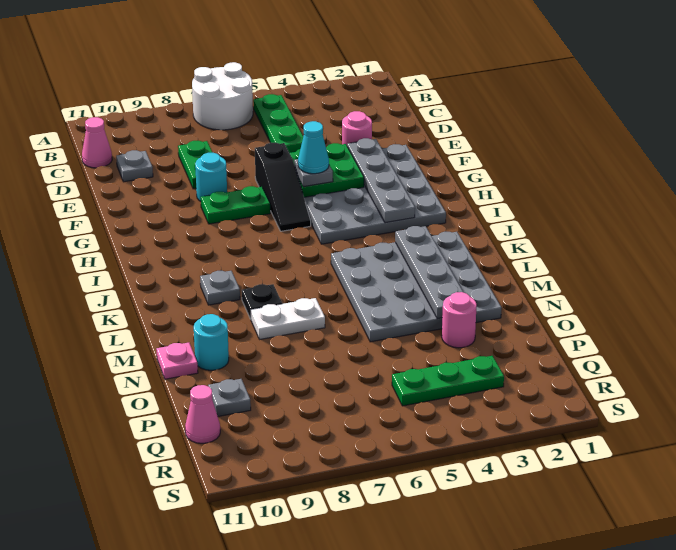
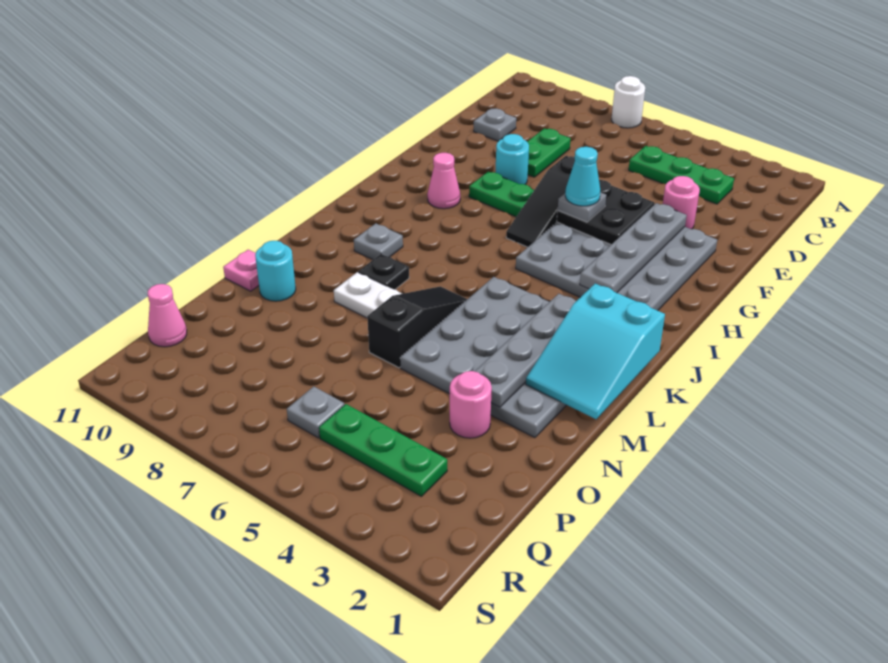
white round brick A6:B7 level 1 -> white round brick A7 level 1
green plate B5:D5 level 1 -> green plate C3:C5 level 1
pink cone C11 level 1 -> pink cone H9 level 1
green plate F4:G5 level 2 -> black plate F4:G5 level 2
none -> cyan slope K1:M2 level 2 top K
none -> black slope L6:N6 level 1 top N
grey plate P10 level 1 -> grey plate Q6 level 1

